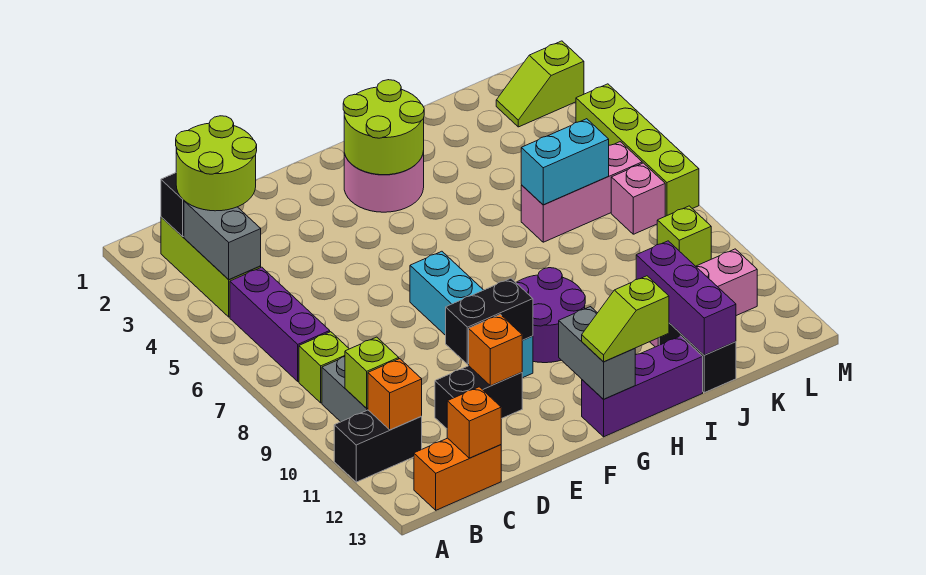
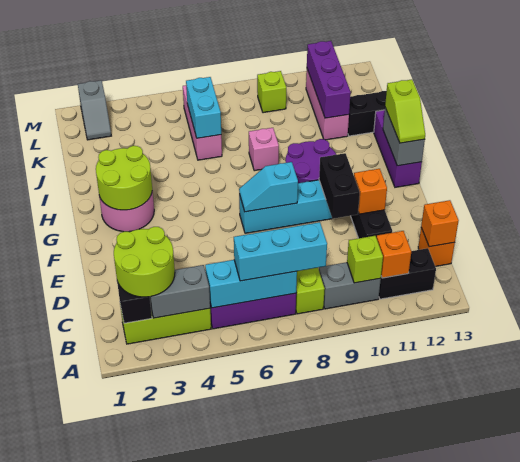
black brick A11:B11 level 1 -> black brick B11:B12 level 1
none -> cyan brick B5:B7 level 2
none -> cyan brick B6:B8 level 3
orange brick B13:C13 level 1 -> orange brick C13 level 1
none -> cyan slope F7:F8 level 2 top 8
grey brick G12:G13 level 2 -> grey brick G13:H13 level 2
purple brick J11:J13 level 2 -> purple brick J11:L11 level 2
lime slope L2:M2 level 1 top M -> grey slope L2:M2 level 1 top M
pink brick L7 level 1 -> pink brick I8 level 1
lime brick M4:M7 level 1 -> none

